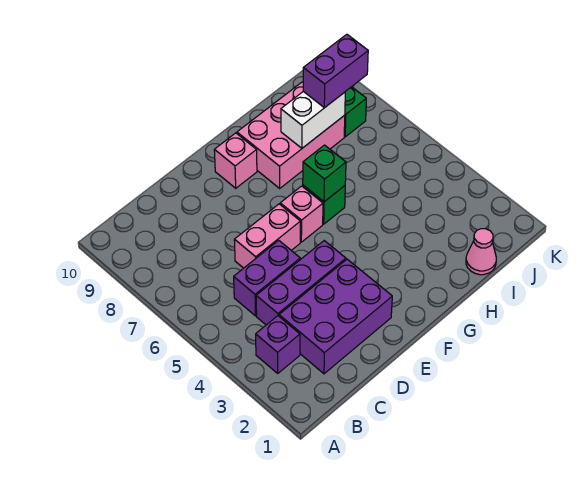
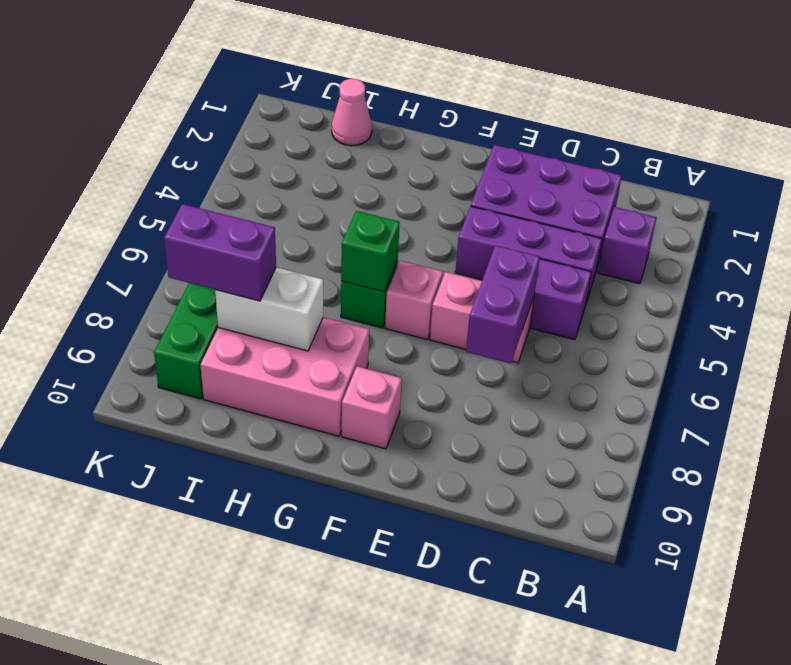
none -> purple brick D6:D7 level 2

